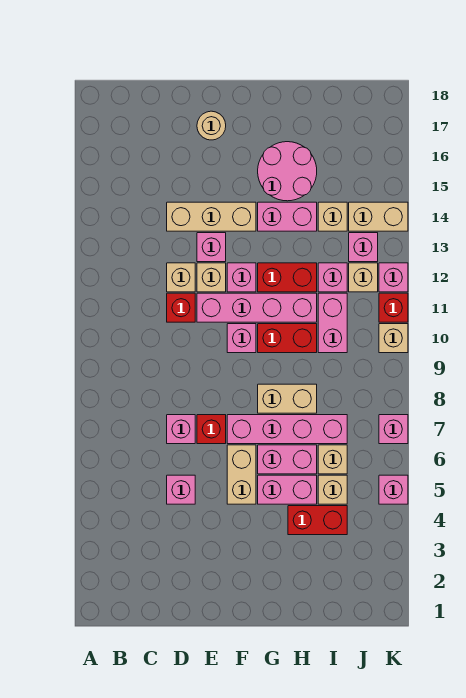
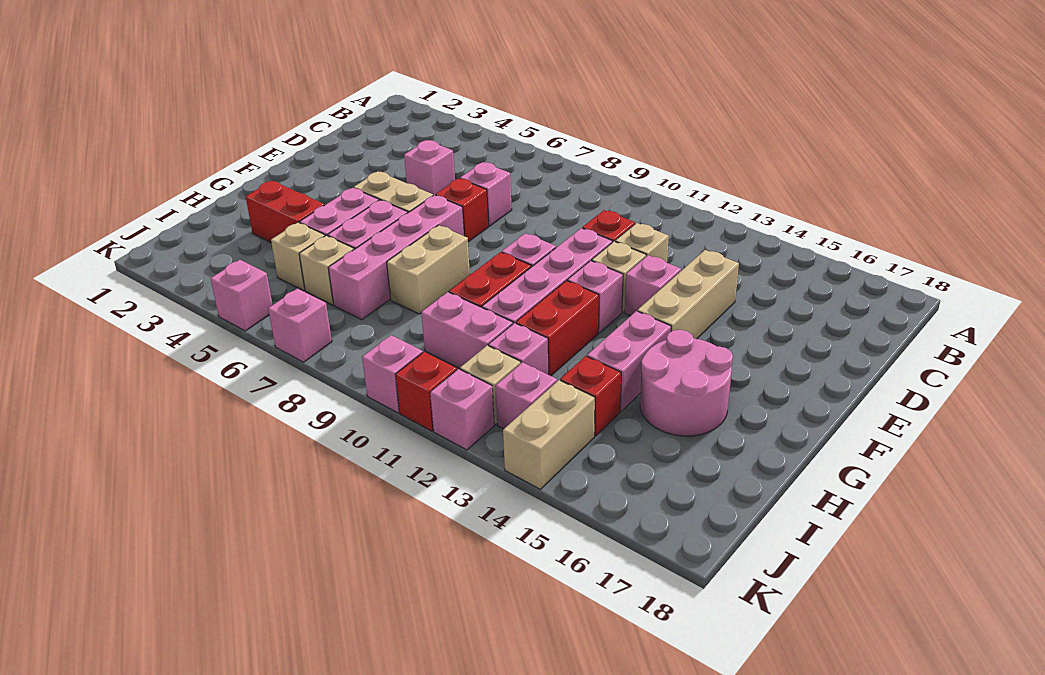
tan round brick E17 level 1 -> none
red brick H4:I4 level 1 -> red brick H3:H4 level 1
tan brick I14 level 1 -> red brick I14 level 1
tan brick K10 level 1 -> pink brick K10 level 1

